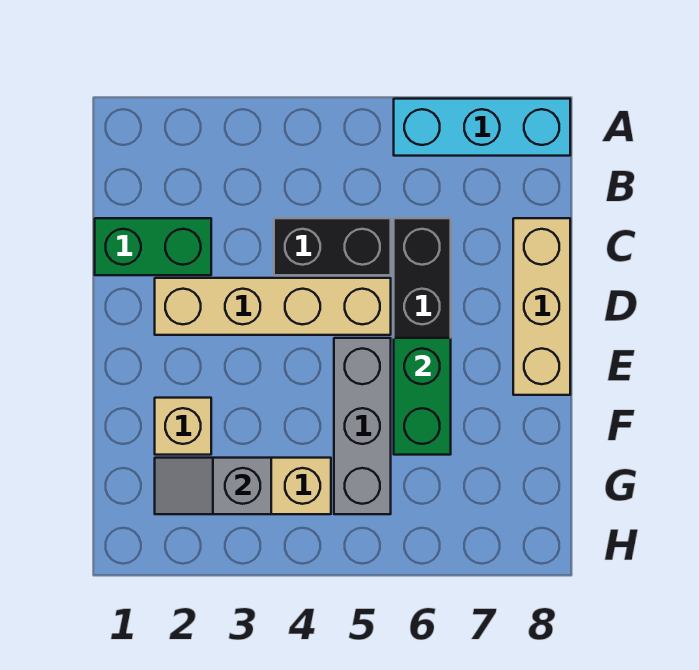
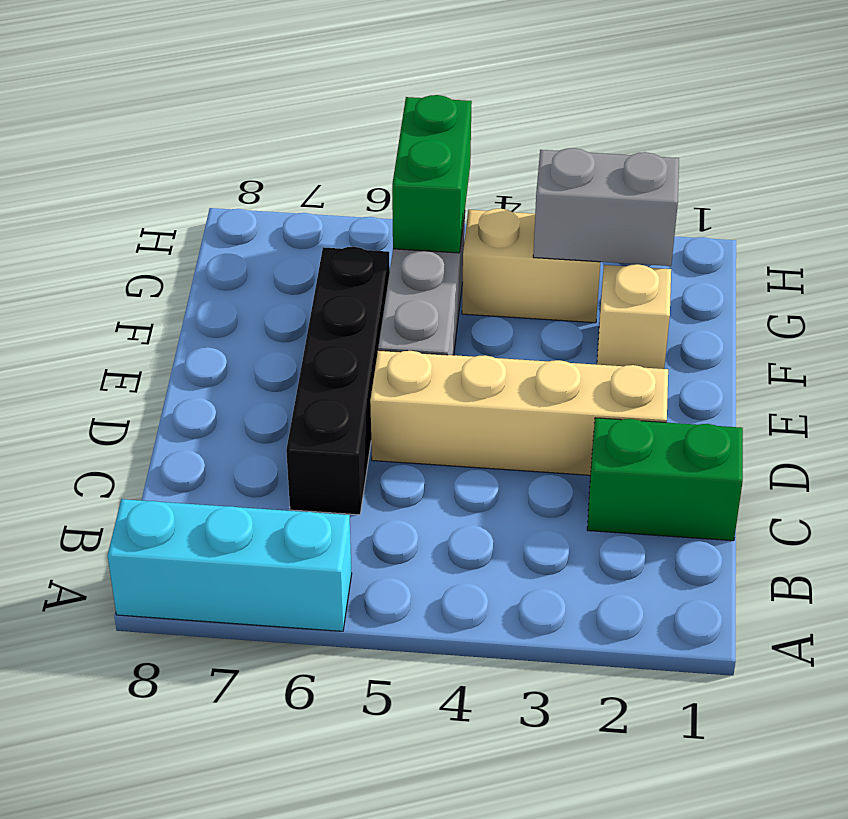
black brick C4:C5 level 1 -> none
tan brick C8:E8 level 1 -> none
green brick E6:F6 level 2 -> green brick G5:H5 level 2
grey slope G2:G3 level 2 top 3 -> grey brick G2:G3 level 2

